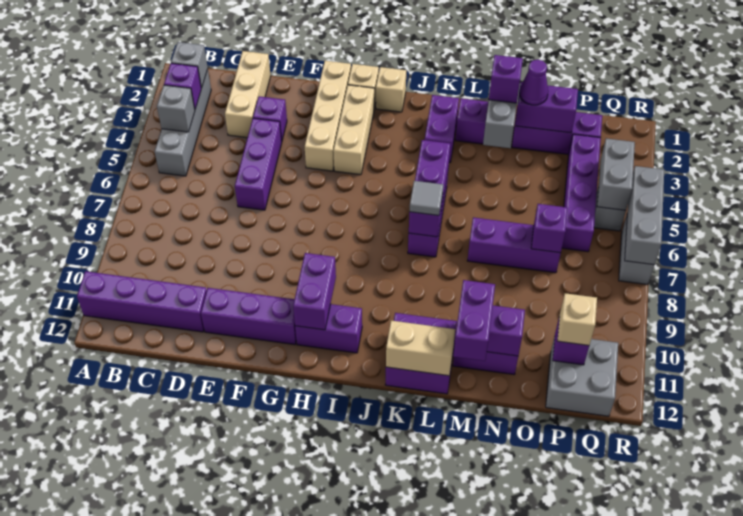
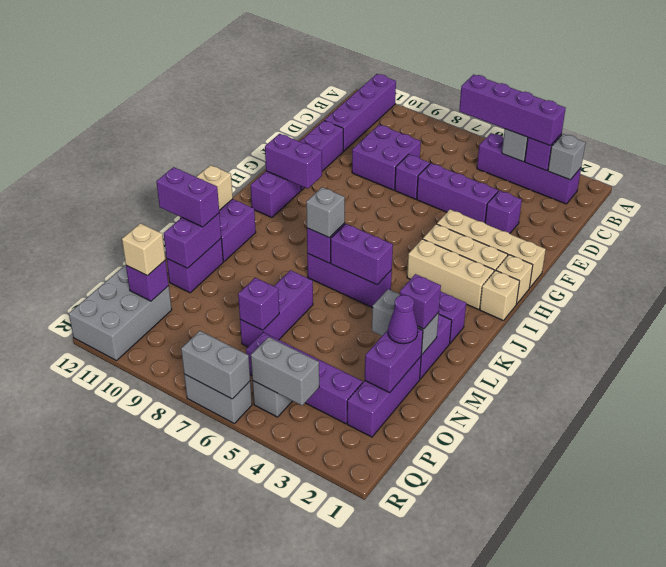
grey brick B2:B5 level 1 -> purple brick B2:B5 level 1
none -> purple brick B3:B6 level 3
tan brick D1:D3 level 1 -> tan brick I2:I4 level 1
none -> purple brick D8:E9 level 1
none -> purple brick E7 level 1
grey tile K7 level 3 -> grey brick K7 level 3
grey brick P11:Q12 level 1 -> grey brick P11:R12 level 1
grey brick R5:R7 level 2 -> grey brick R6:R7 level 2

